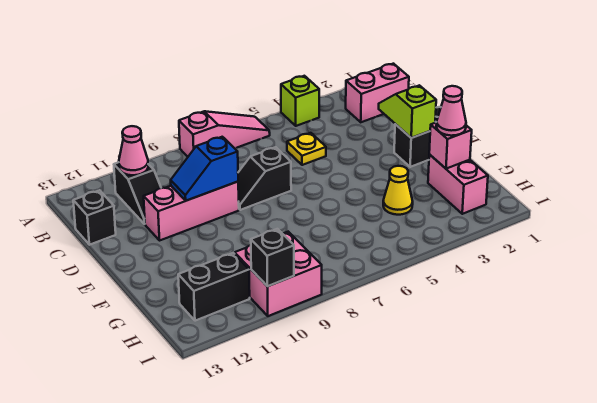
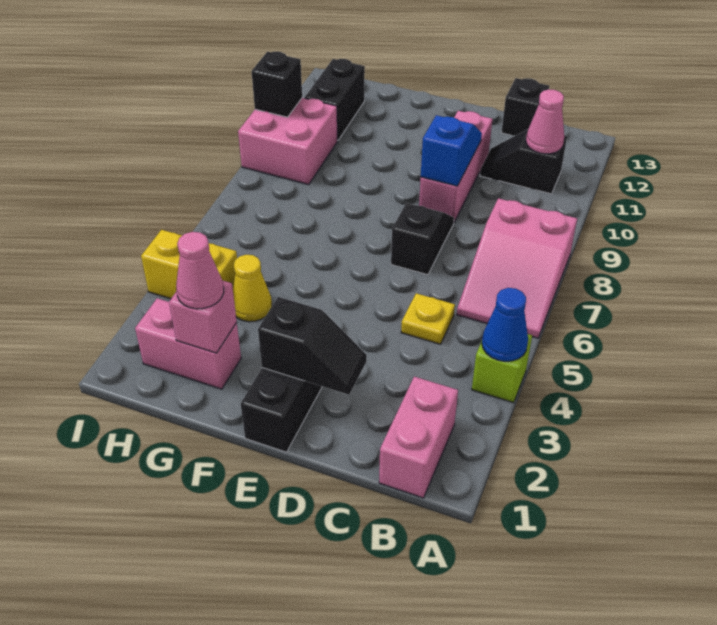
none -> blue cone A4 level 2
pink slope A6:A8 level 1 top 8 -> pink slope A6:B8 level 1 top 8
lime slope D2:E2 level 2 top E -> black slope D2:E2 level 2 top E
none -> yellow brick H4:I4 level 1

